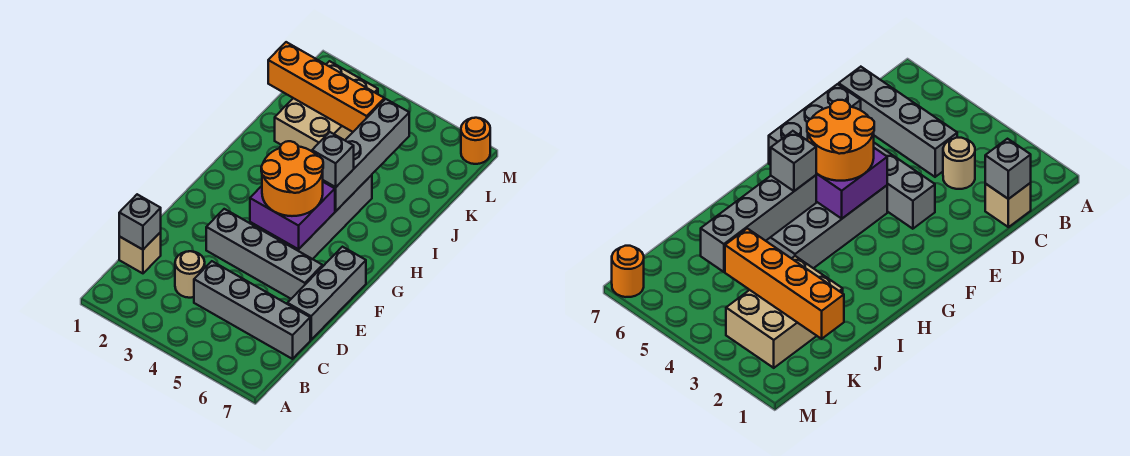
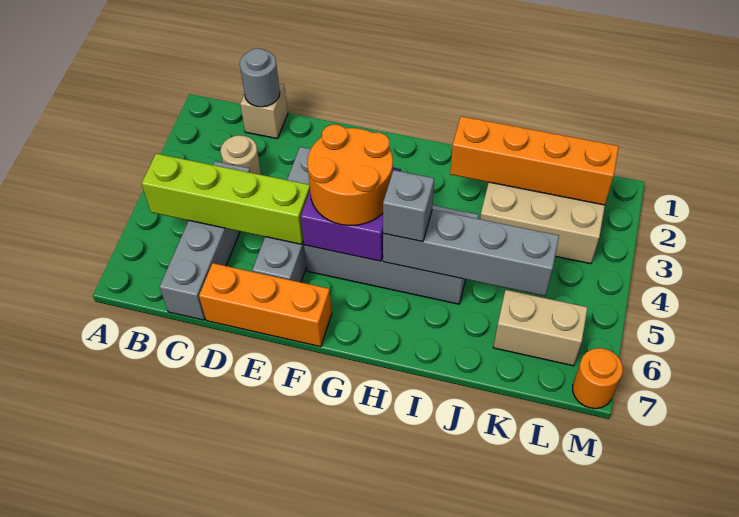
none -> lime brick B5:E5 level 2
grey brick C1 level 2 -> grey round brick C1 level 2
grey brick D7:F7 level 1 -> orange brick D7:F7 level 1
orange brick K1:K4 level 2 -> orange brick I2:L2 level 2
none -> tan brick K6:L6 level 1

